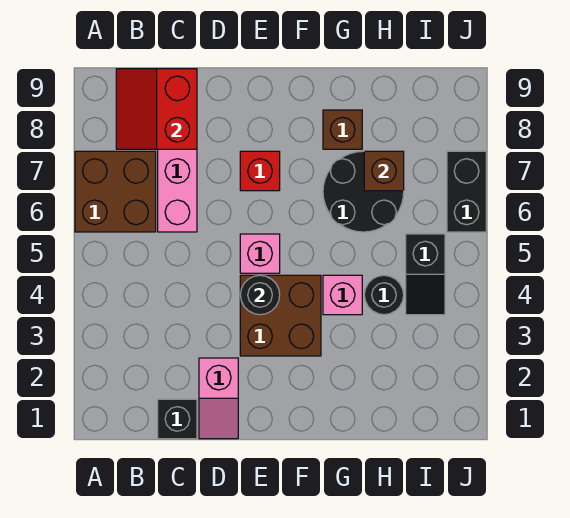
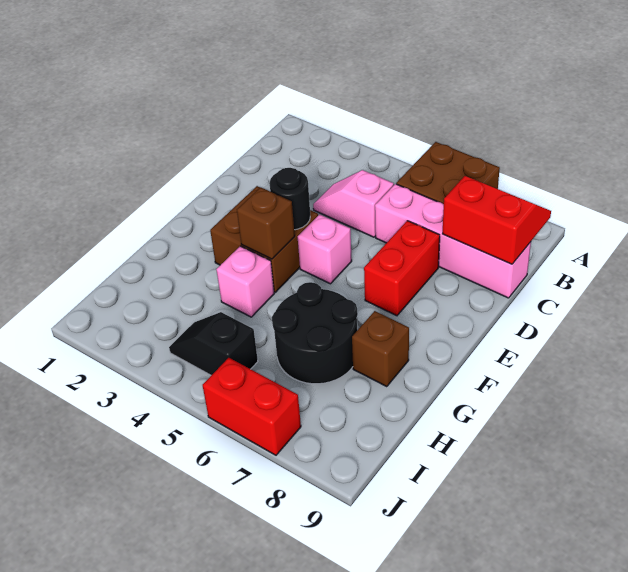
black brick C1 level 1 -> none
pink slope D1:D2 level 1 top 2 -> pink slope C4:C5 level 1 top 5
red brick E7 level 1 -> red brick D7:E7 level 1
black round brick H4 level 1 -> none
brown brick H7 level 2 -> brown brick F4 level 2
black brick J6:J7 level 1 -> red brick J6:J7 level 1

